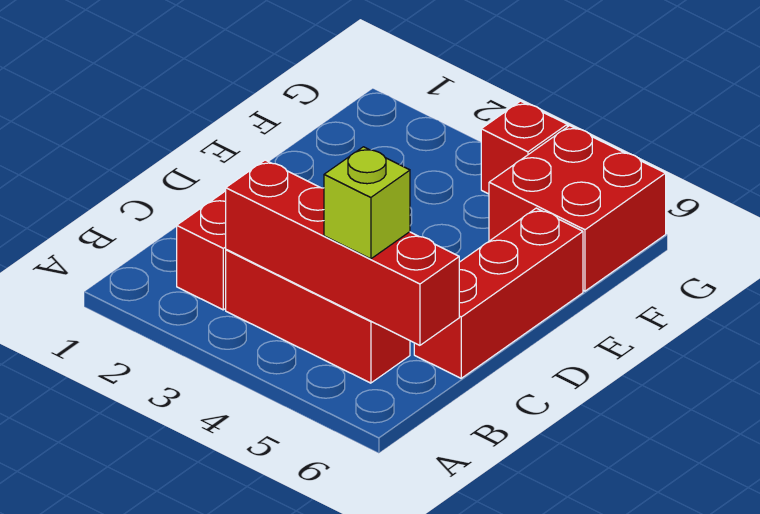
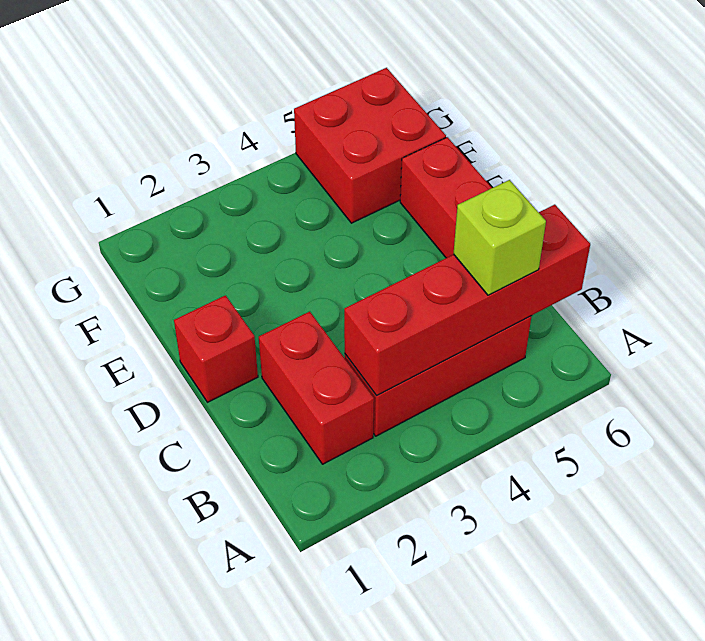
red brick G4 level 1 -> red brick D1 level 1

